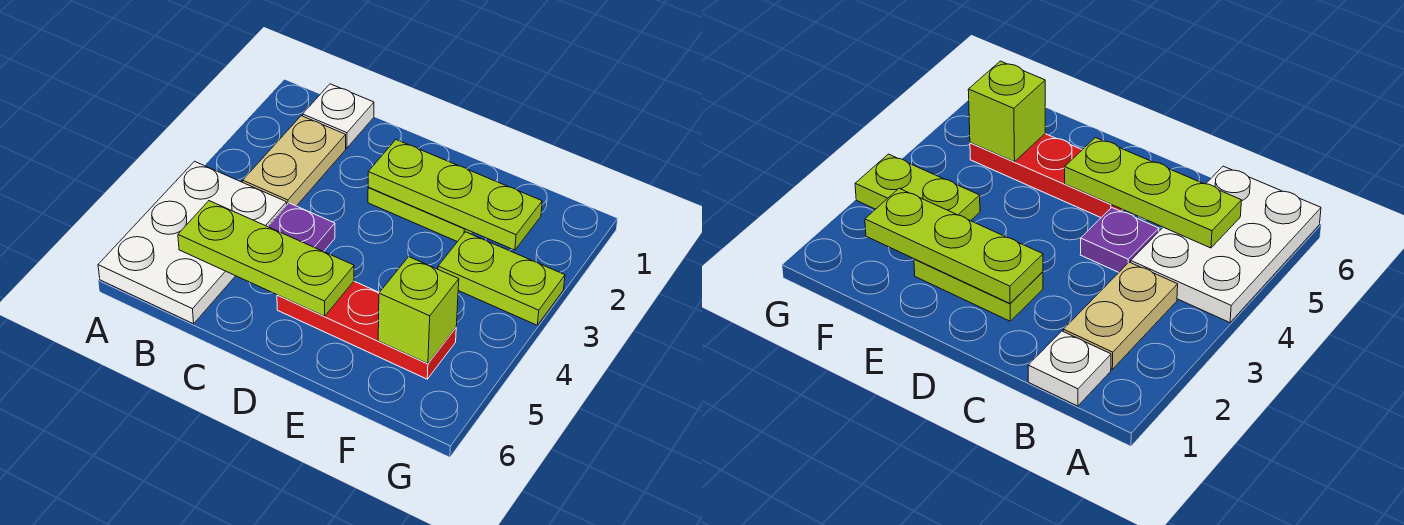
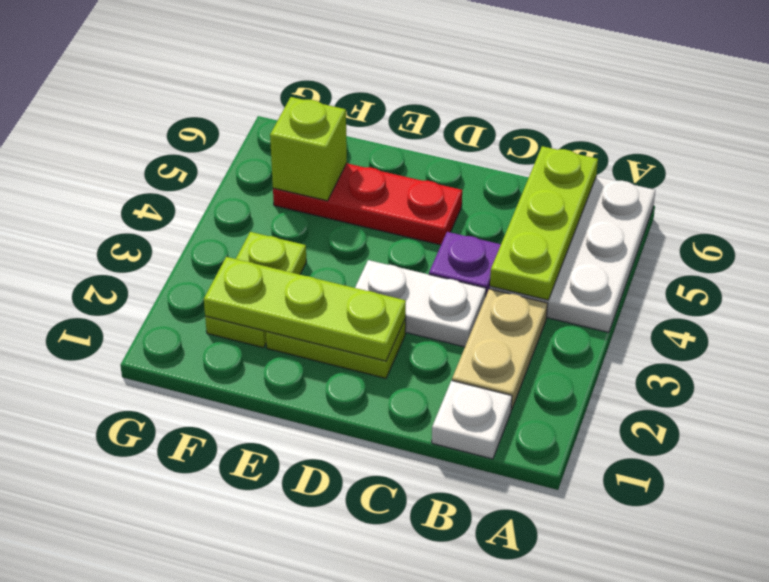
lime plate B5:D5 level 2 -> lime plate B4:B6 level 2
none -> white plate C3:D3 level 1
lime plate F3:G3 level 1 -> lime plate F2:F3 level 1

